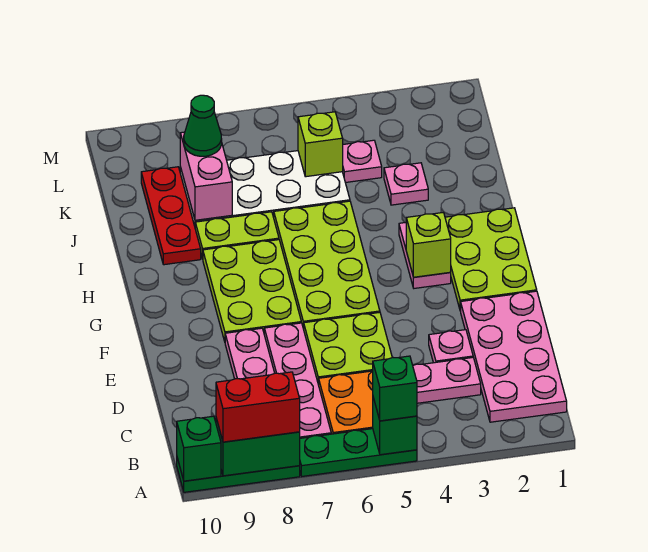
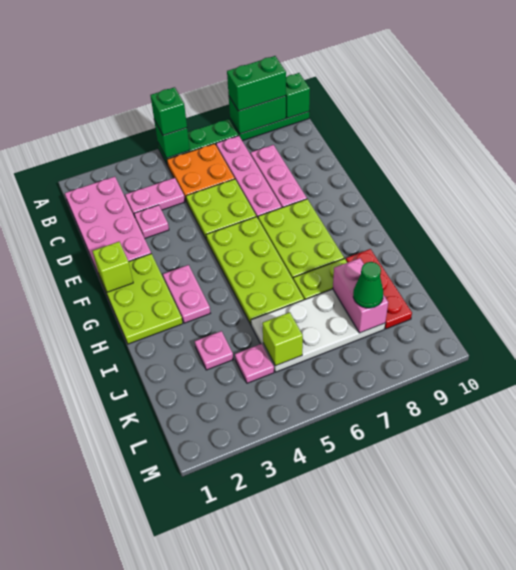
red brick A8:A9 level 3 -> green brick A8:A9 level 3
lime brick G3 level 2 -> lime brick F1 level 2

